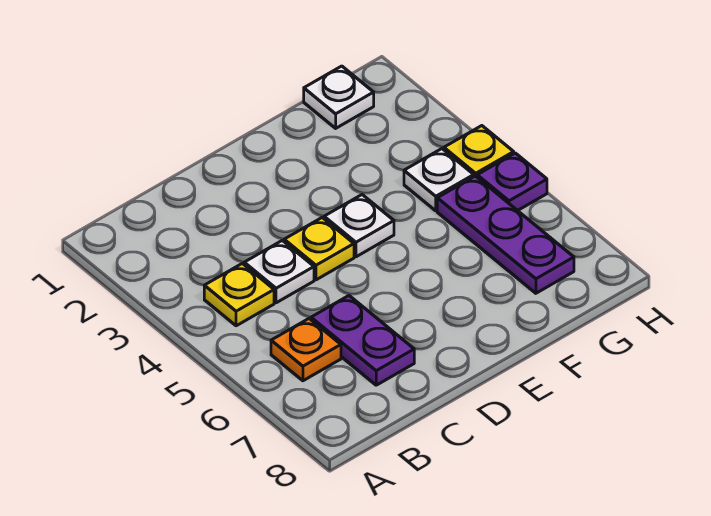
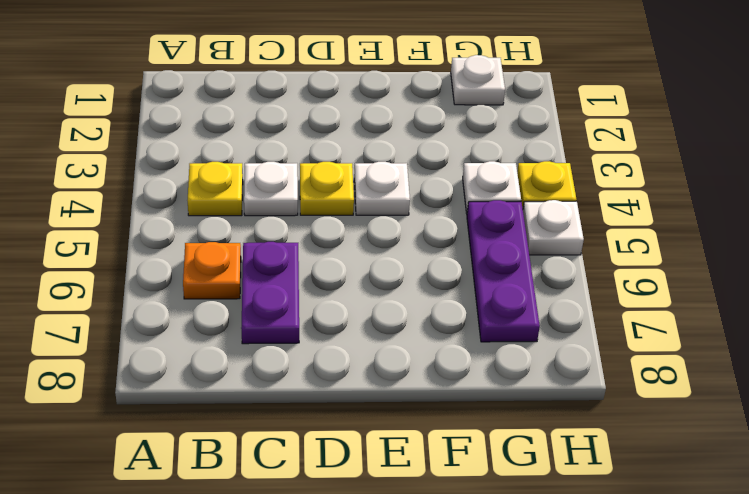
purple plate H5 level 1 -> white plate H5 level 1

